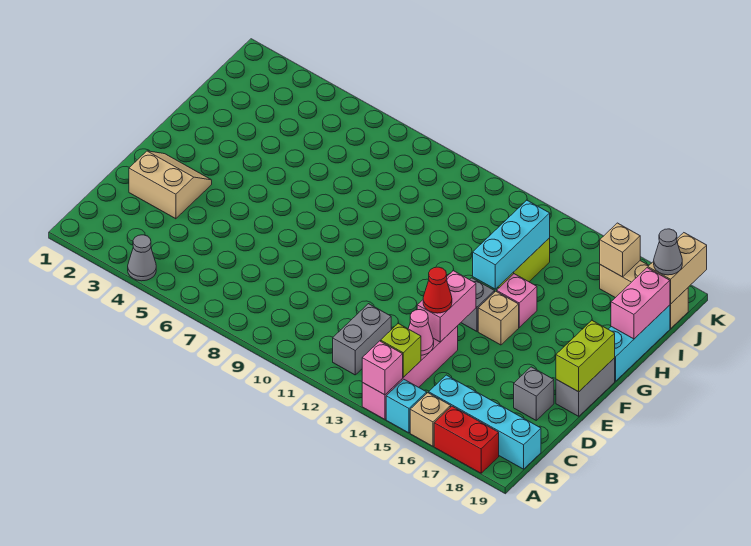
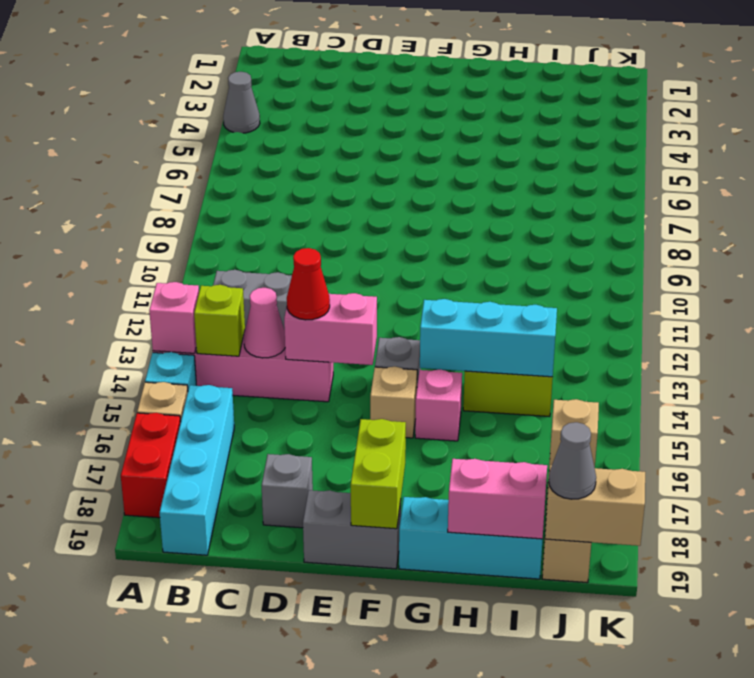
tan slope D2:E3 level 1 top D -> none
lime brick E19:F19 level 2 -> lime brick F18:F19 level 2

